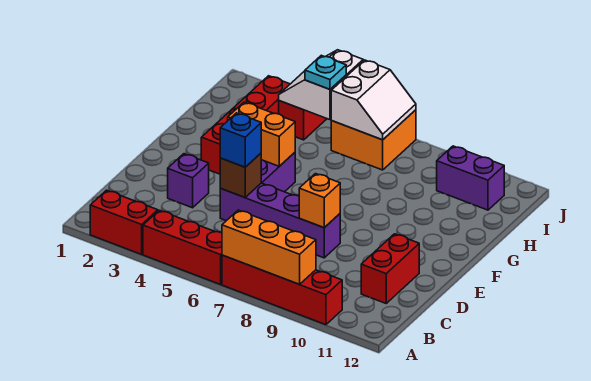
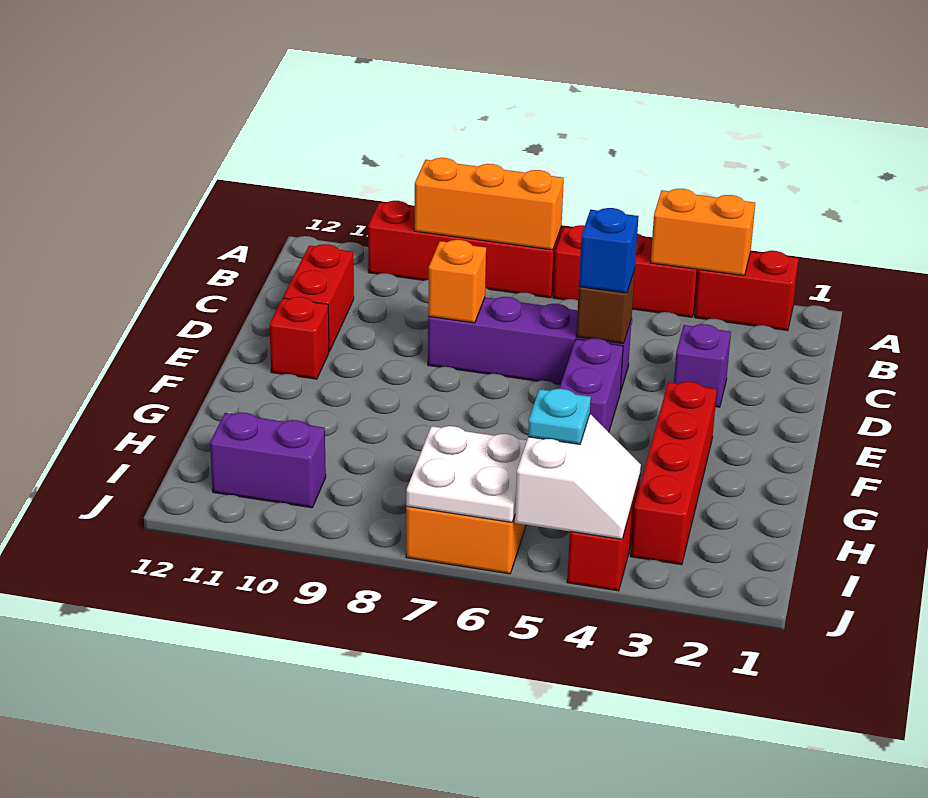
none -> red brick E11 level 1
orange brick F4:F5 level 2 -> orange brick A3:A4 level 2
white slope I6:J7 level 2 top 6 -> white plate I6:J7 level 2

